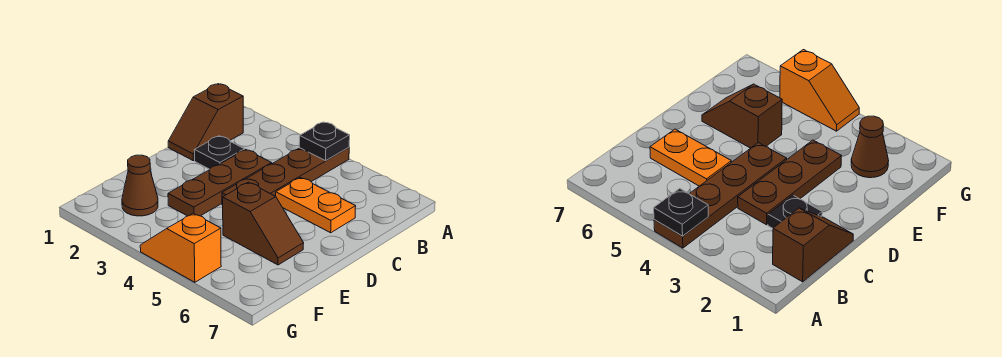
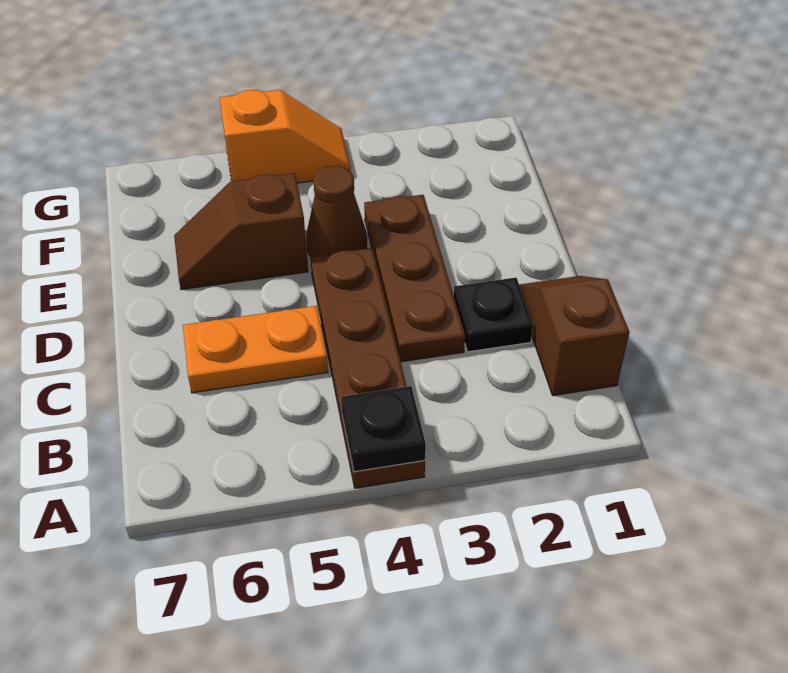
brown cone F2 level 1 -> brown cone E4 level 1

